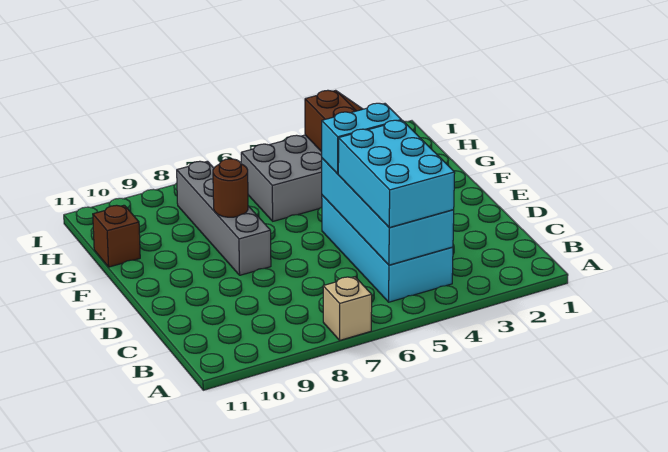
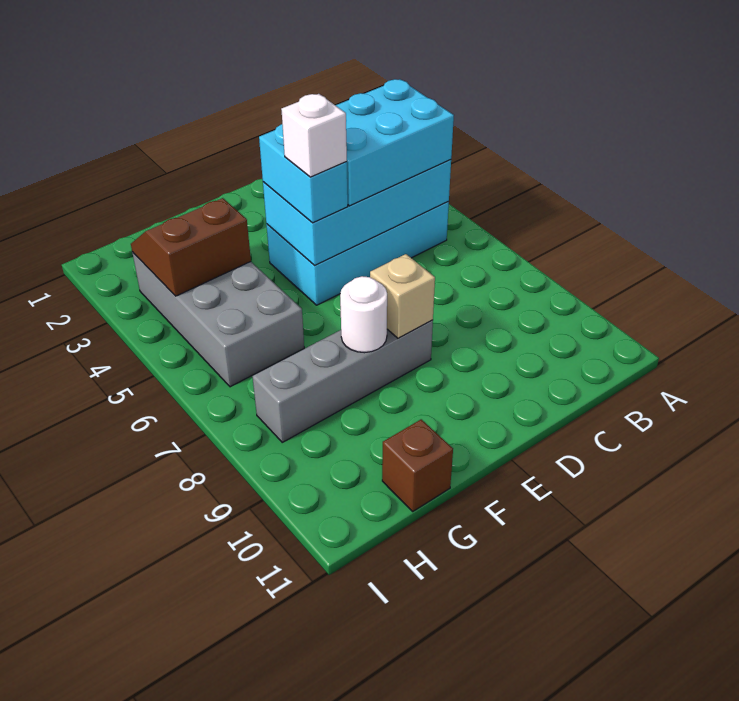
tan brick A7 level 1 -> tan brick E8 level 2
none -> white brick E5 level 4
brown round brick F8 level 2 -> white round brick F8 level 2

